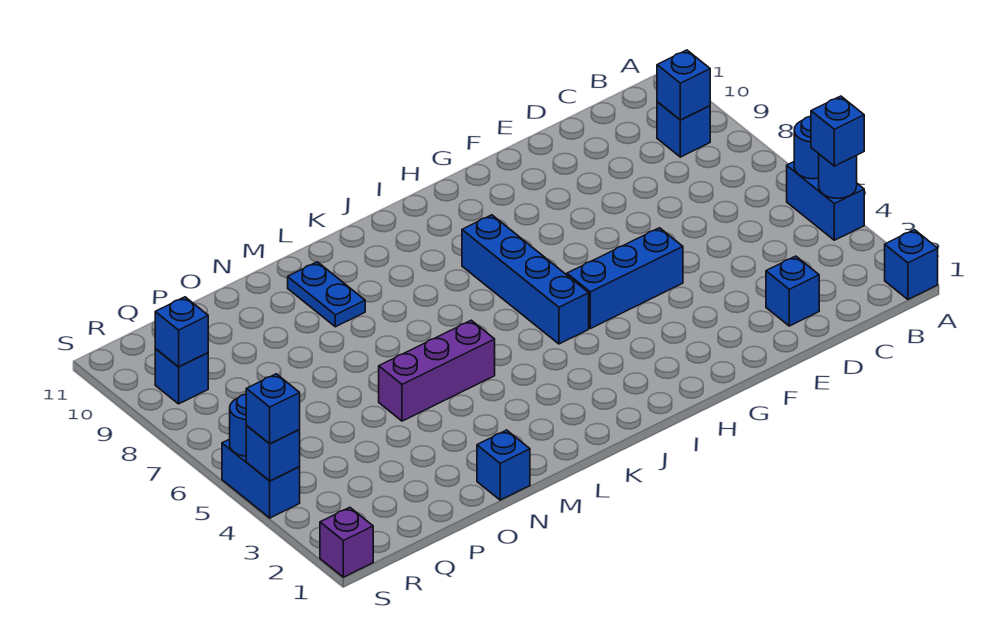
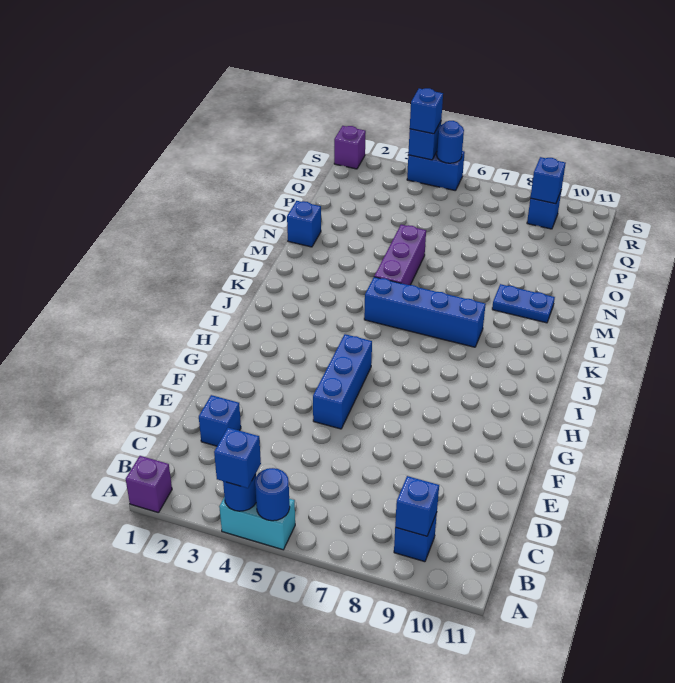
blue brick A1 level 1 -> purple brick A1 level 1
blue brick A4:A5 level 1 -> cyan brick A4:A5 level 1
blue brick I5:I8 level 1 -> blue brick K5:K8 level 1

